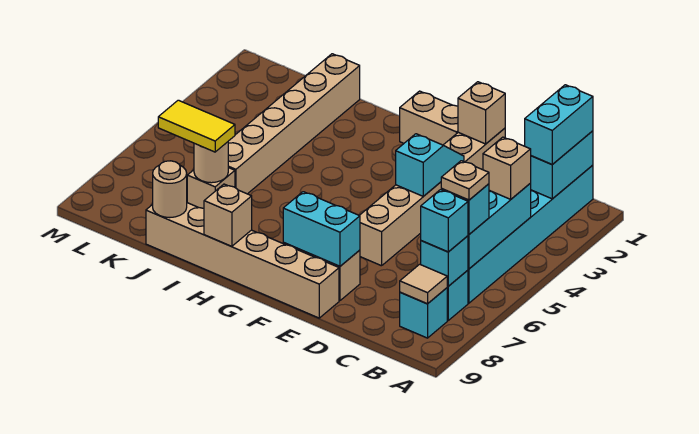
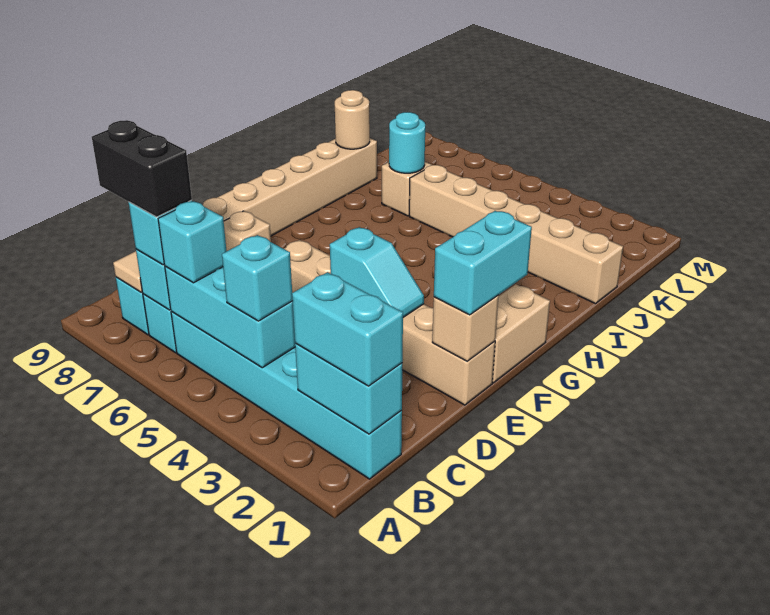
tan brick B4 level 3 -> cyan brick B4 level 3
tan plate B6 level 4 -> none
none -> black brick B7:B8 level 4
cyan brick E8:F8 level 2 -> cyan brick E1:F1 level 3
tan brick H9 level 2 -> none
tan round brick J7 level 2 -> cyan round brick J7 level 2
yellow tile J7:K7 level 3 -> none

